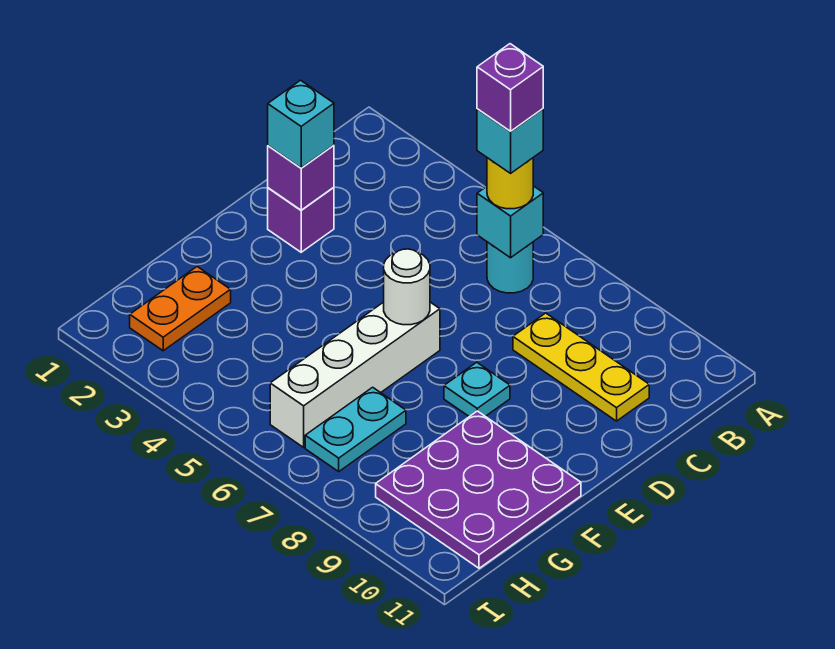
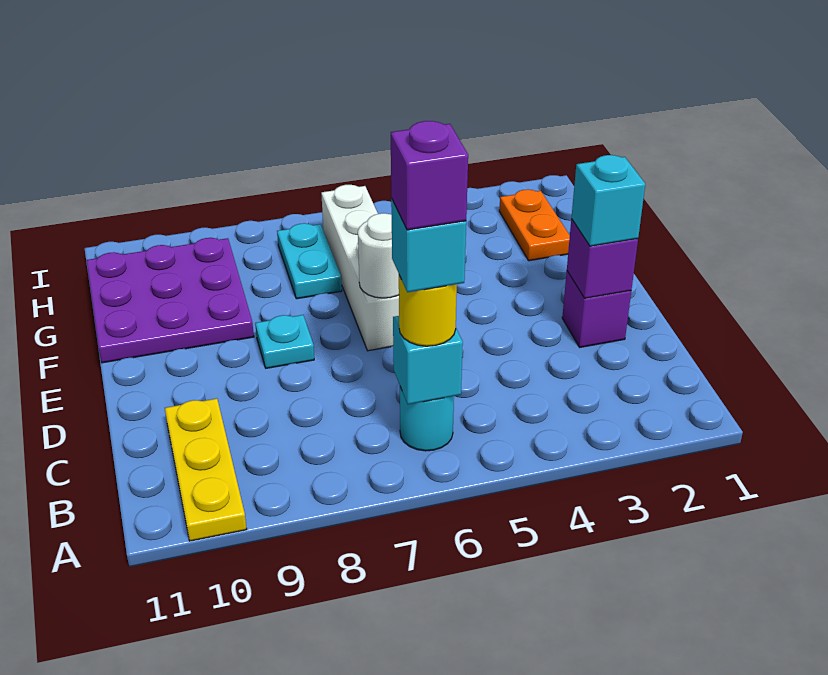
yellow plate C8:C10 level 1 -> yellow plate A10:C10 level 1

